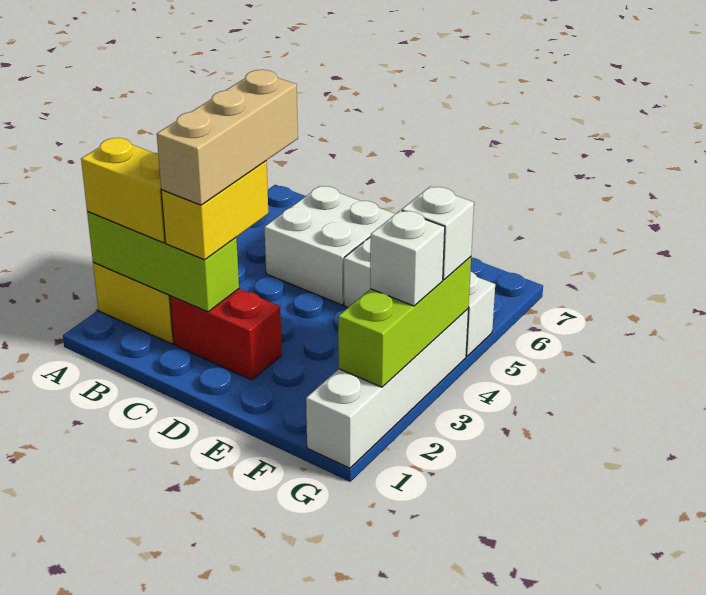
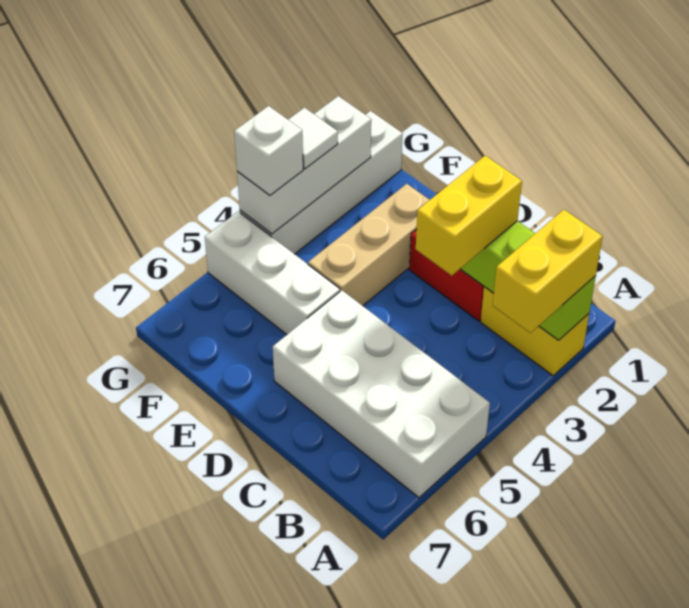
yellow brick A2:B2 level 3 -> yellow brick A2:A3 level 3
tan brick C2:C4 level 4 -> tan brick E2:E4 level 1
white brick C5:D6 level 1 -> white brick A5:D6 level 1
lime brick G2:G4 level 2 -> white brick G2:G4 level 2
white brick G3 level 3 -> white tile G3 level 3

